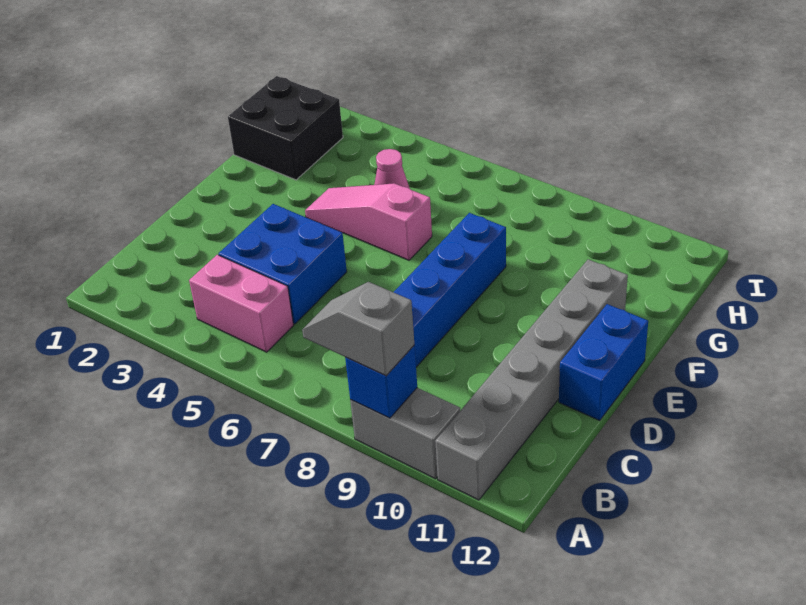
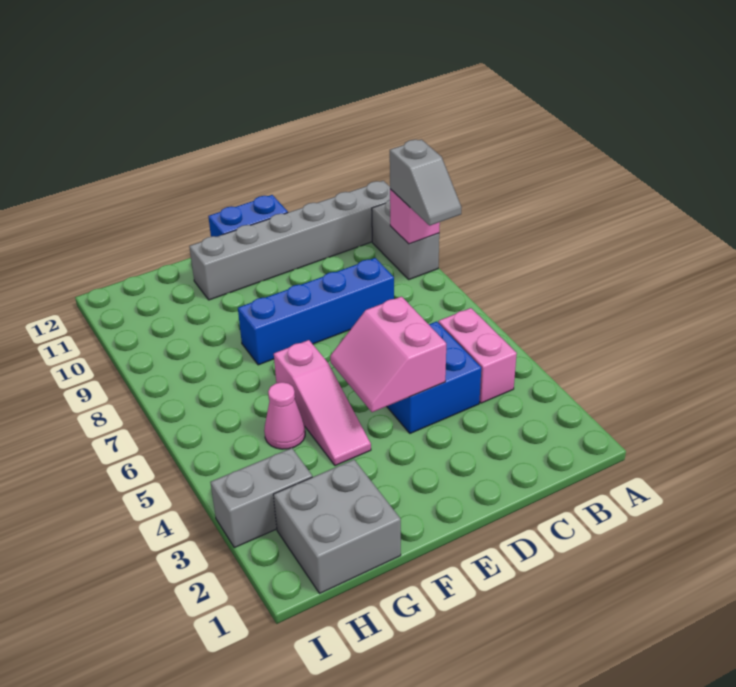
blue brick A9 level 2 -> pink brick A9 level 2
none -> pink slope D4:E5 level 2 top D
black brick G1:H2 level 1 -> grey brick G1:H2 level 1
none -> grey brick H3:I3 level 1

